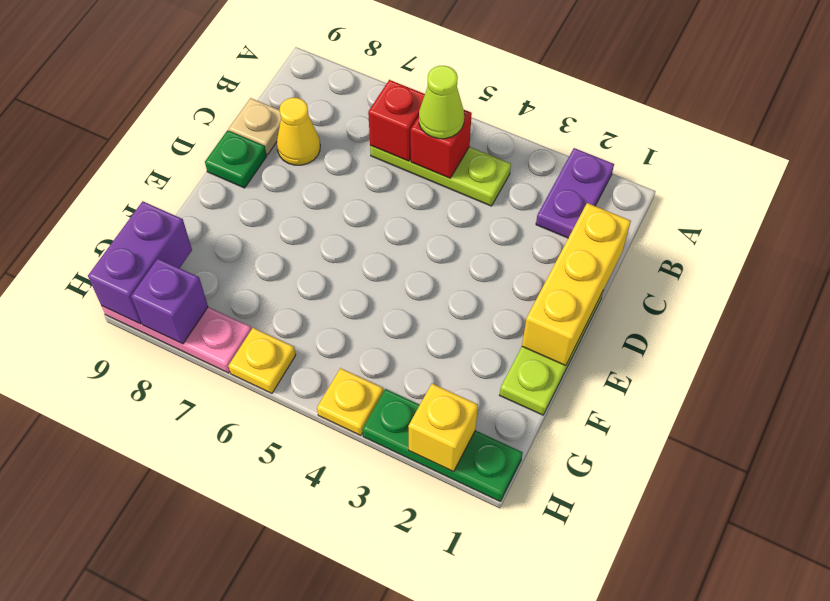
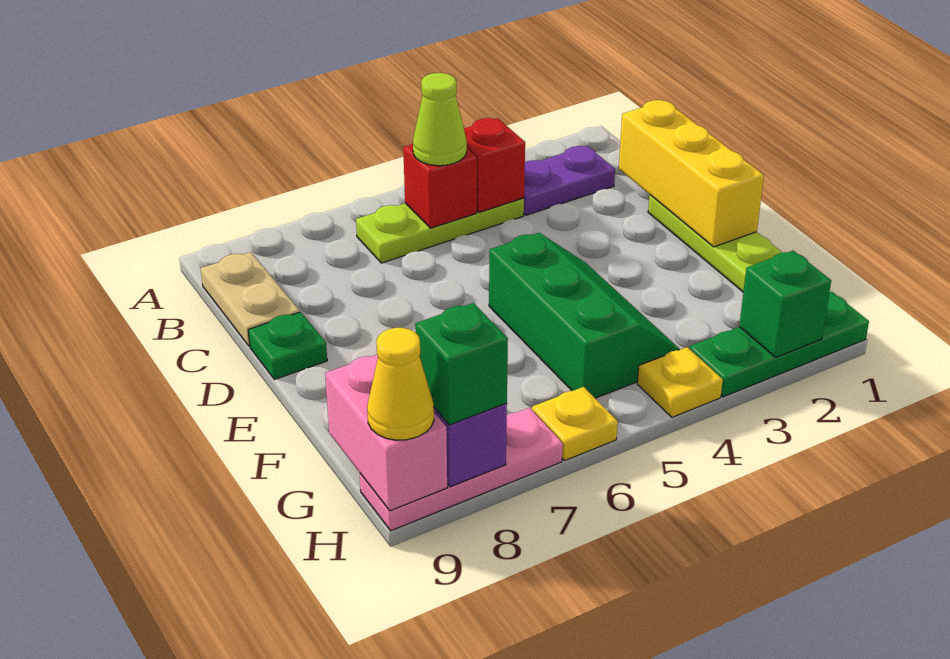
purple plate A2:B2 level 1 -> purple plate B2:B3 level 1
red brick B6 level 2 -> red brick B4 level 2
yellow cone C8 level 1 -> yellow cone H9 level 3
tan plate C9 level 1 -> tan plate B9:C9 level 1
none -> green slope E4:G5 level 1 top 5
purple brick G9:H9 level 2 -> pink brick G9:H9 level 2
yellow brick H2 level 2 -> green brick H2 level 2
none -> green brick H8 level 3

